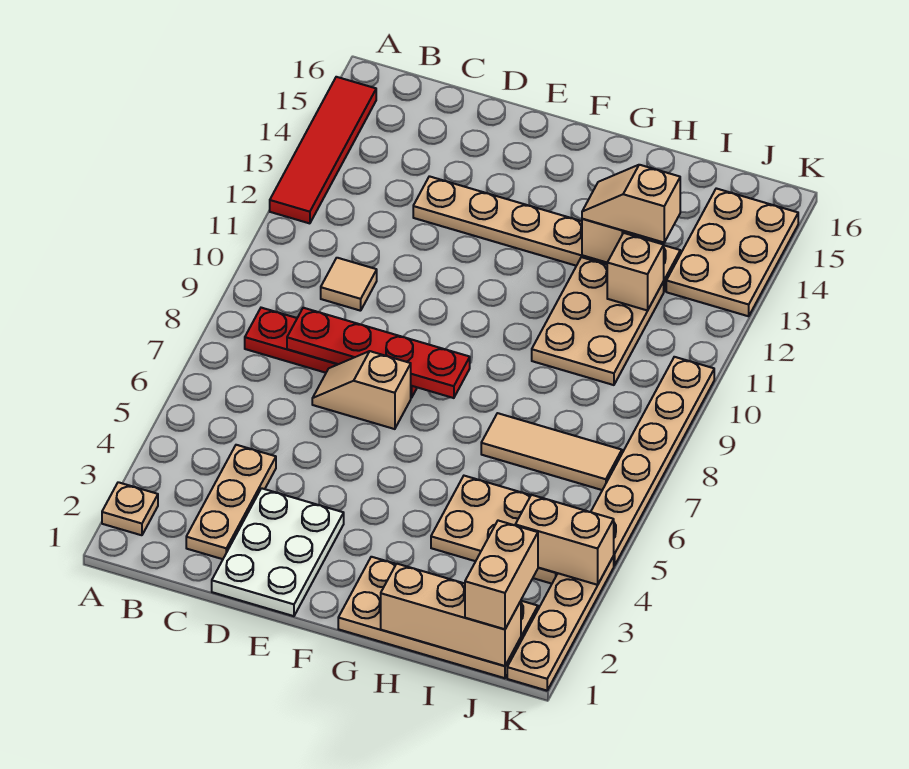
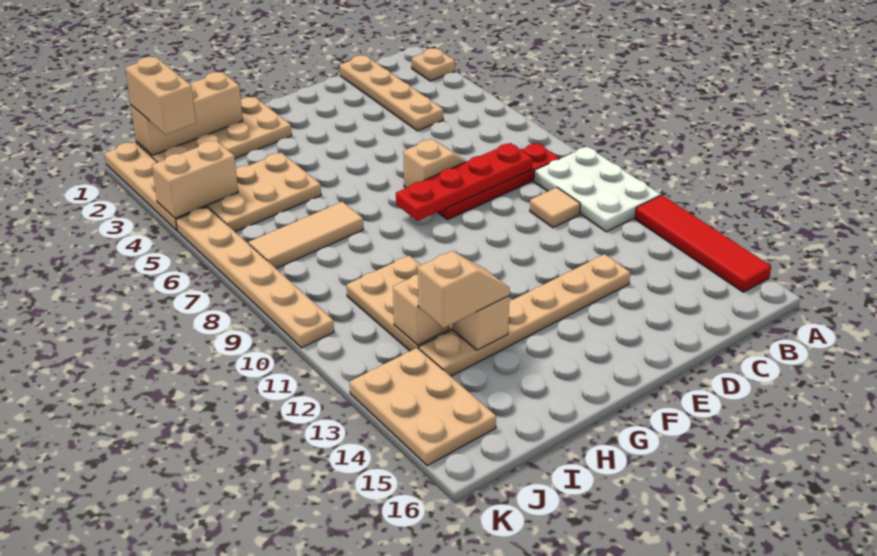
tan plate C2:C4 level 1 -> tan plate C1:C4 level 1
white plate D1:E3 level 1 -> white plate A9:B11 level 1

